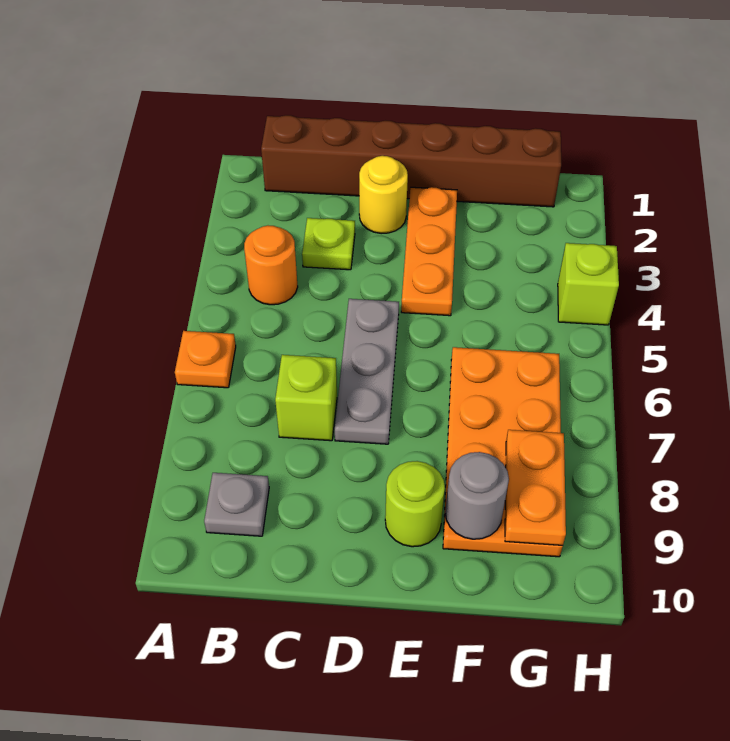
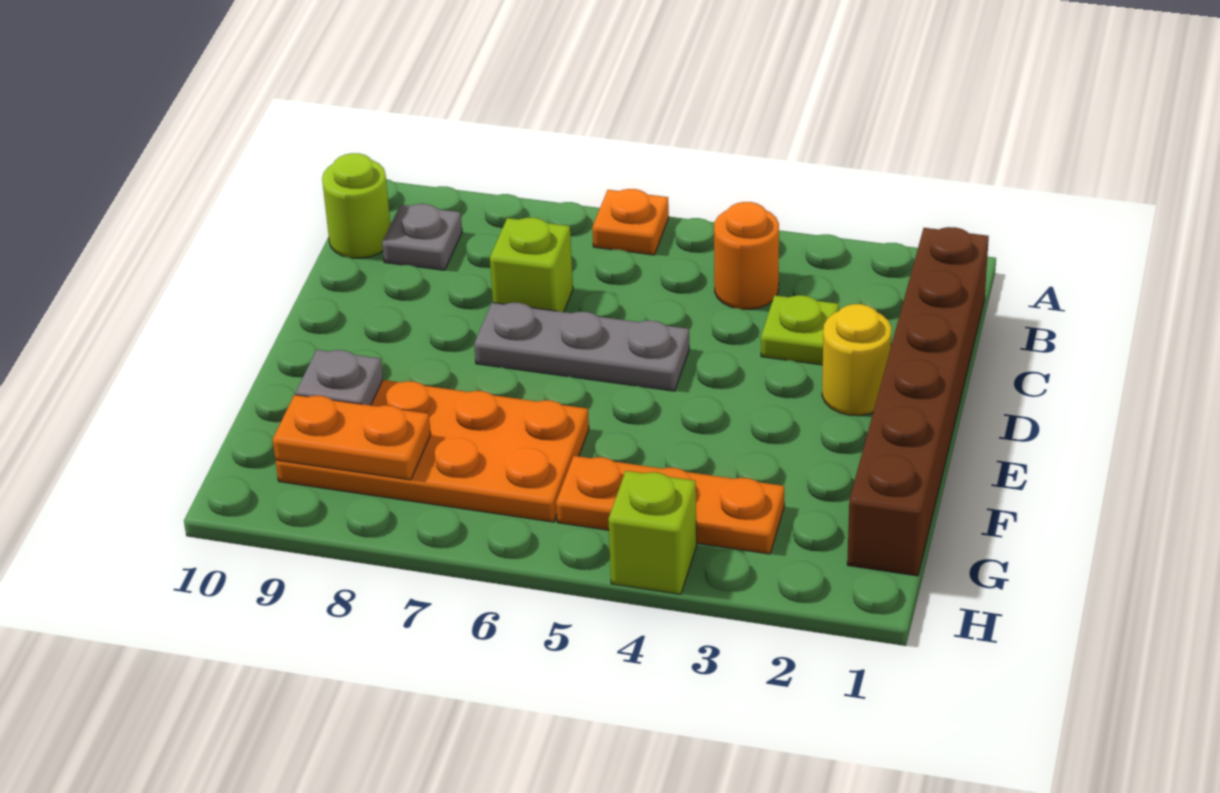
orange plate E2:E4 level 1 -> orange plate G3:G5 level 1
lime round brick E9 level 1 -> lime round brick B10 level 1
grey round brick F9 level 2 -> grey plate F9 level 2

